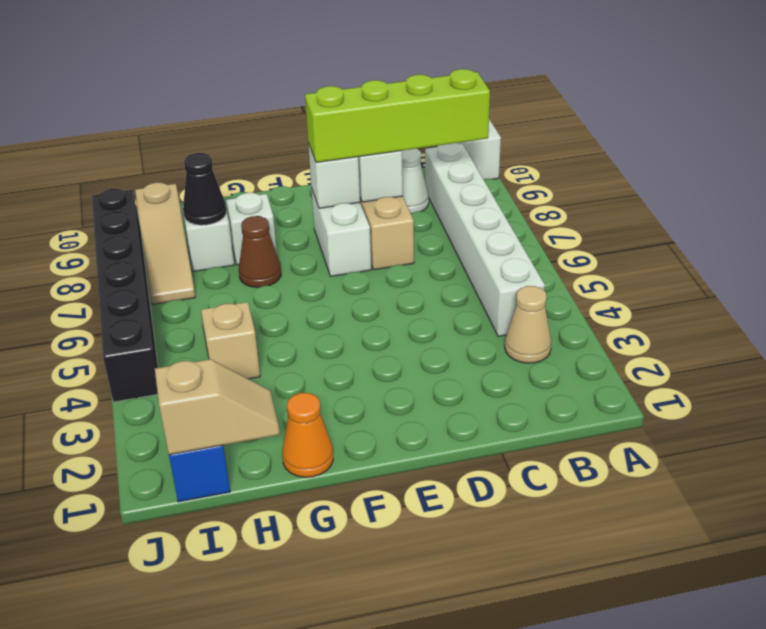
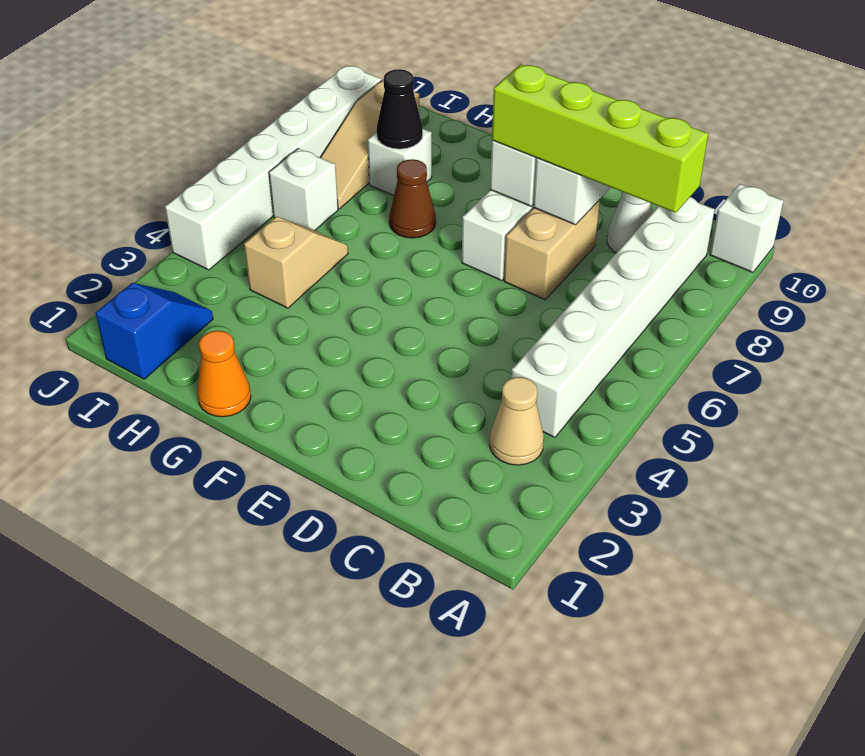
white brick G8 level 1 -> white brick I6 level 1
tan slope H1:I1 level 2 top I -> none
black brick J4:J9 level 1 -> white brick J4:J9 level 1

